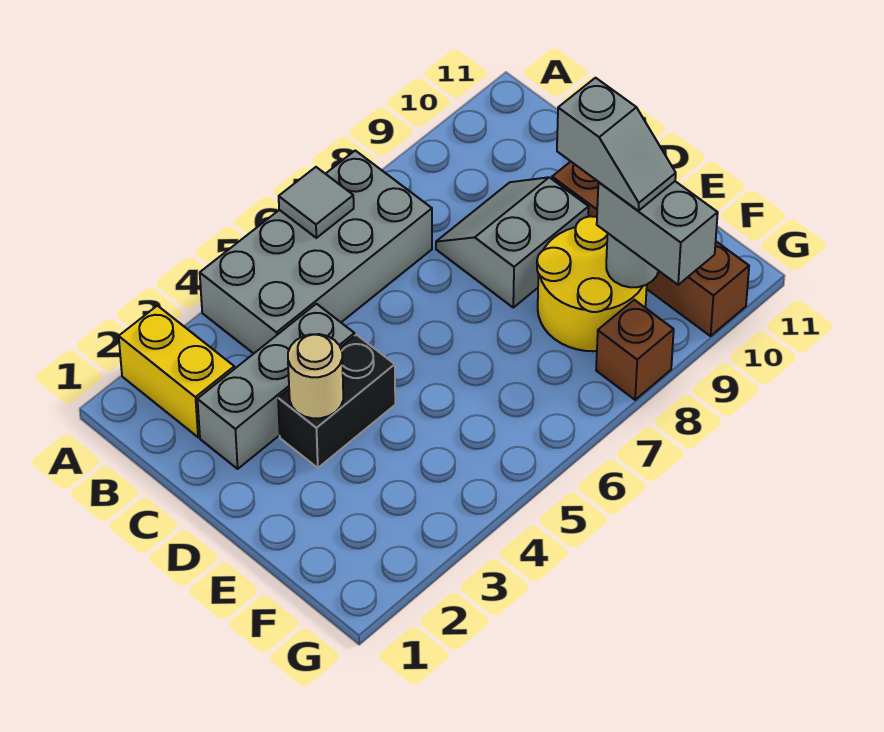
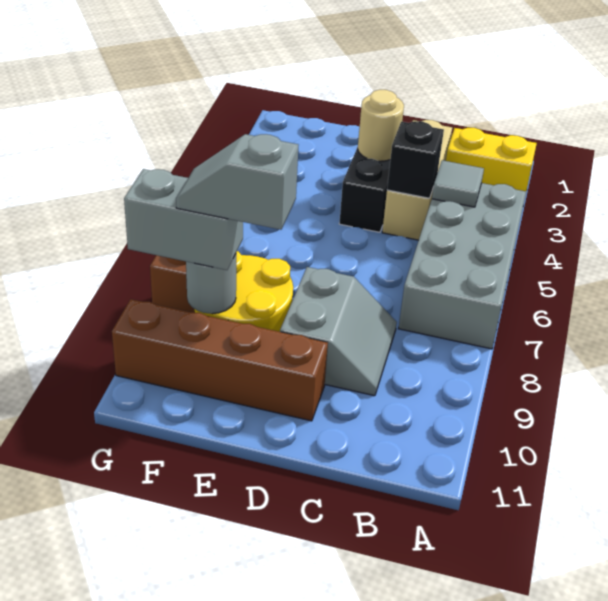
grey tile A6 level 2 -> grey tile B4 level 2
grey brick C2:C4 level 1 -> tan brick C2:C4 level 1
none -> black brick C4 level 2

